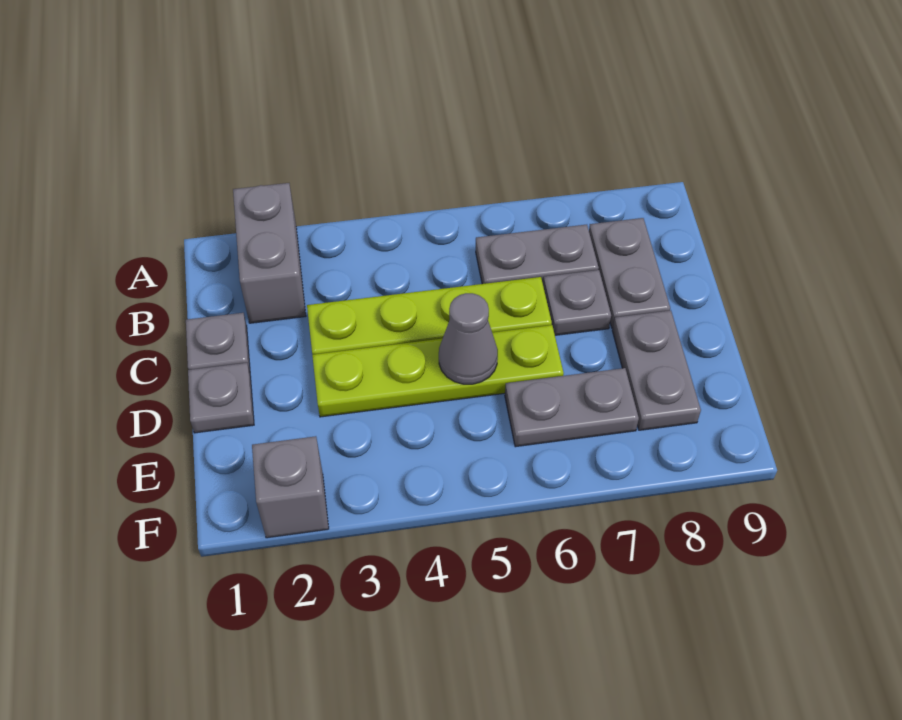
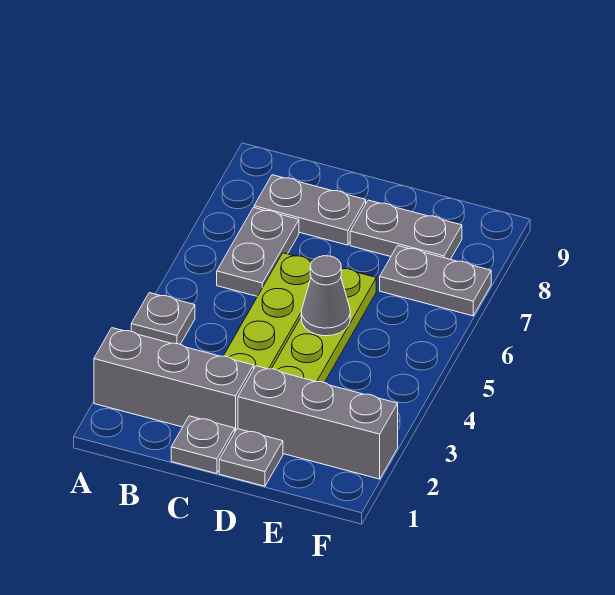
grey brick A2:B2 level 1 -> grey brick A2:C2 level 1
grey plate C7 level 1 -> grey plate A4 level 1
grey plate E6:E7 level 1 -> grey plate E7:F7 level 1
grey brick F2 level 1 -> grey brick D2:F2 level 1

